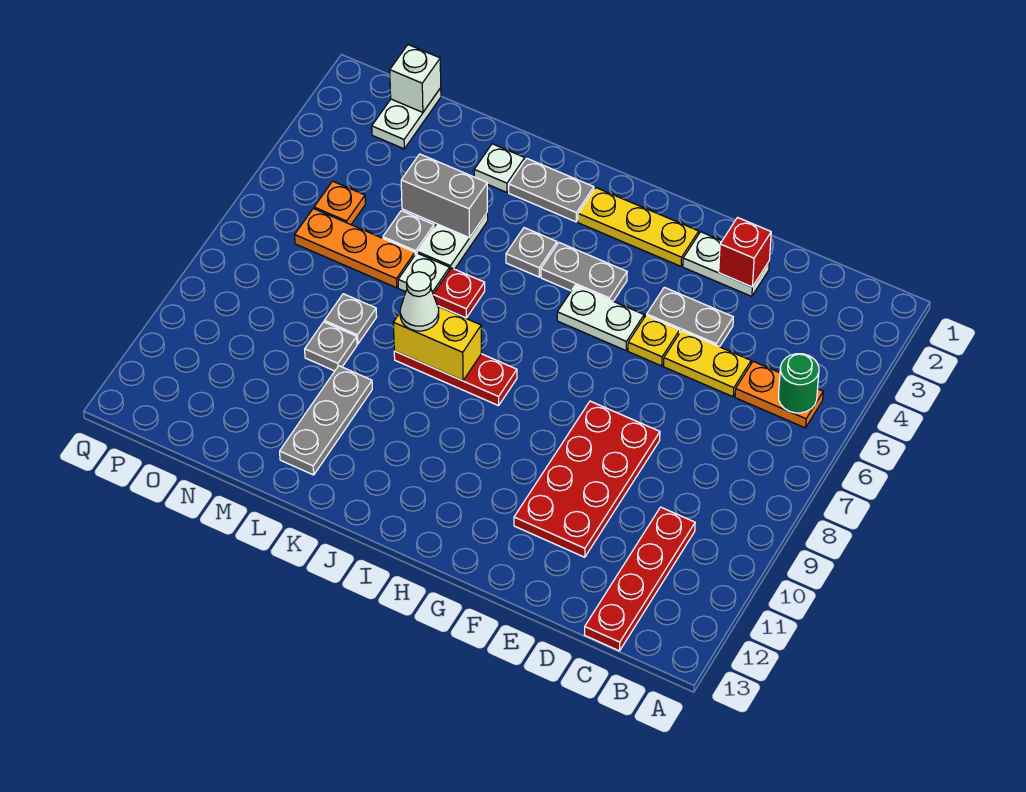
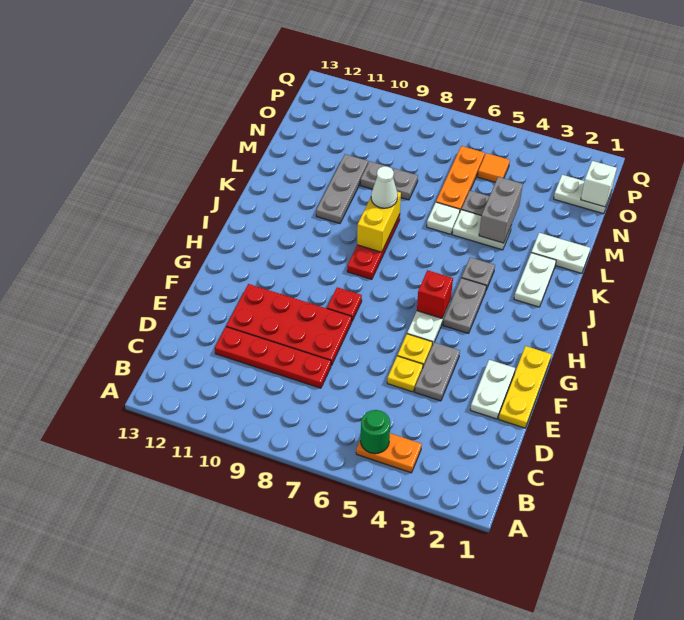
orange plate B5:C5 level 1 -> orange plate B4:B5 level 1
red plate C10:C13 level 1 -> red plate D8:D11 level 1
yellow plate D5:E5 level 1 -> yellow plate E5 level 1
red brick E2 level 2 -> red brick H5 level 2
yellow plate G2:I2 level 1 -> yellow plate E1:G1 level 1
grey plate J2:K2 level 1 -> white plate J2:K2 level 1
red plate K6 level 1 -> red plate G8 level 1
white plate L2 level 1 -> white plate L1:L2 level 1
grey plate L10:L12 level 1 -> grey plate K10:M10 level 1
orange plate O5 level 1 -> orange tile O5 level 1

